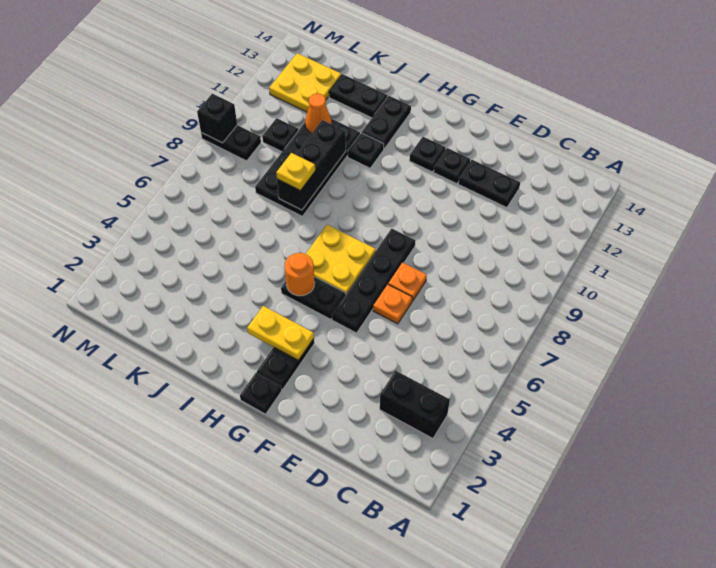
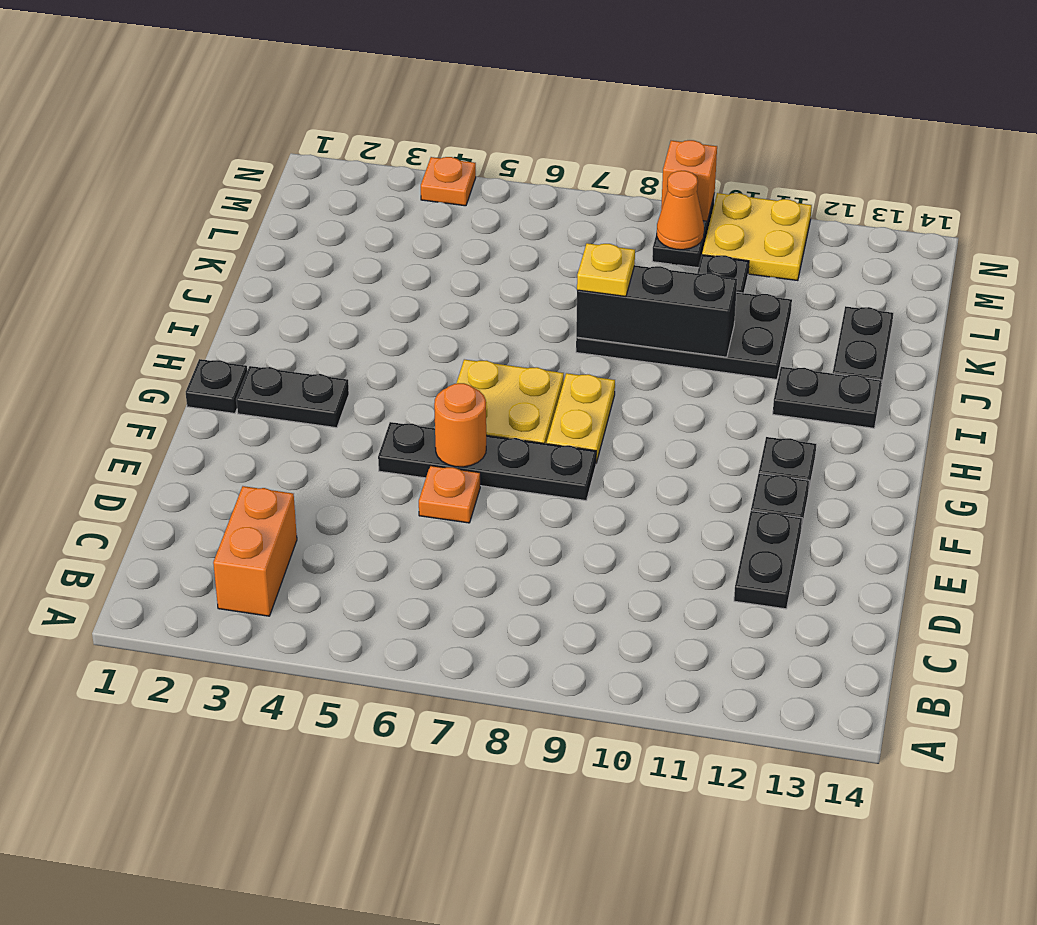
black brick B3:C3 level 1 -> orange brick B3:C3 level 1
orange plate E7 level 1 -> orange plate N4 level 1
yellow plate G3:H3 level 2 -> yellow plate G8:H8 level 1
black plate G5:H5 level 1 -> none
orange round brick H5 level 2 -> orange round brick F6 level 2
black plate I11 level 1 -> none
orange cone K11 level 2 -> orange cone M9 level 2
yellow plate L12:M13 level 1 -> yellow plate M10:N11 level 1
black brick N9 level 2 -> orange brick N9 level 2

